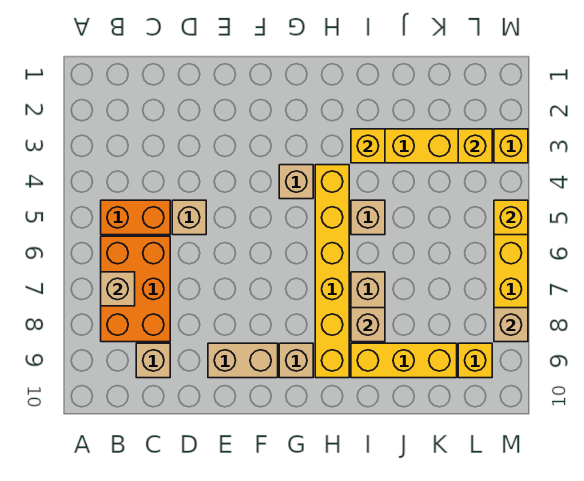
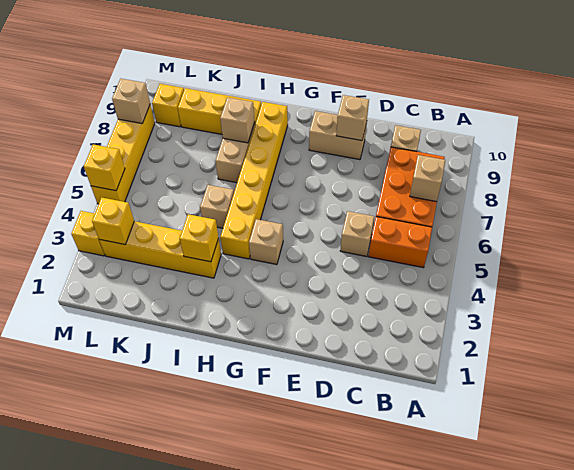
tan brick G9 level 1 -> tan brick E9 level 2

